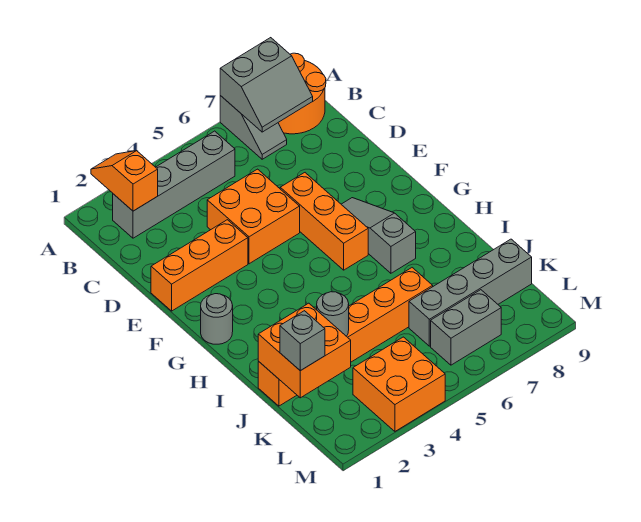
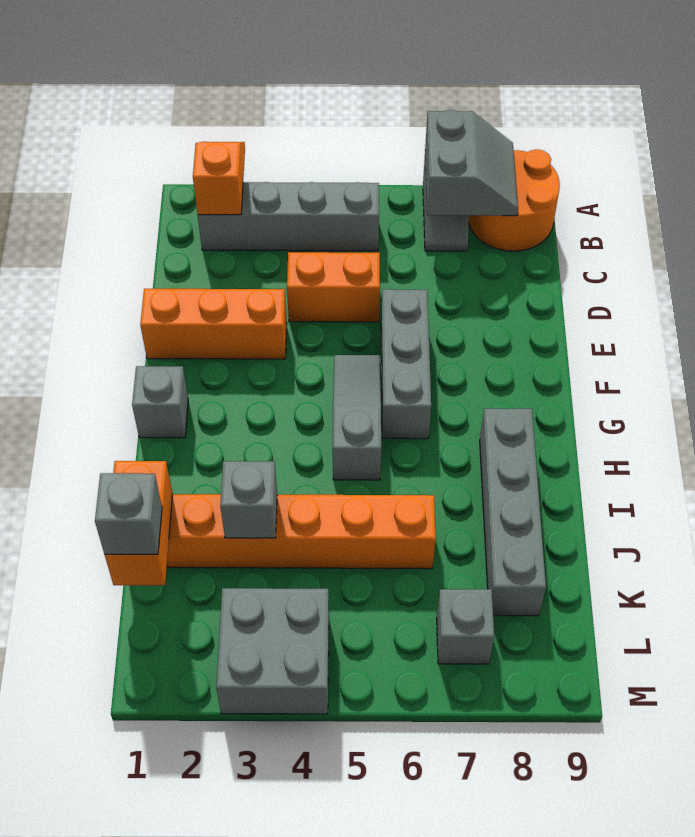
grey slope A7:B8 level 2 top A -> grey slope A7:B8 level 2 top 7
orange brick D4:E5 level 1 -> orange brick D4:D5 level 1
orange brick E6:G6 level 1 -> grey brick E6:G6 level 1
grey slope F7:H7 level 1 top H -> grey slope F5:H5 level 1 top H
grey round brick G1 level 1 -> grey brick G1 level 1
orange brick J1:K2 level 2 -> orange brick J1:K1 level 2
grey round brick J3 level 2 -> grey brick J3 level 2
grey brick K6:K9 level 1 -> grey brick H8:K8 level 1
orange brick L3:M4 level 1 -> grey brick L3:M4 level 1
grey brick L6:L7 level 1 -> grey brick L7 level 1

